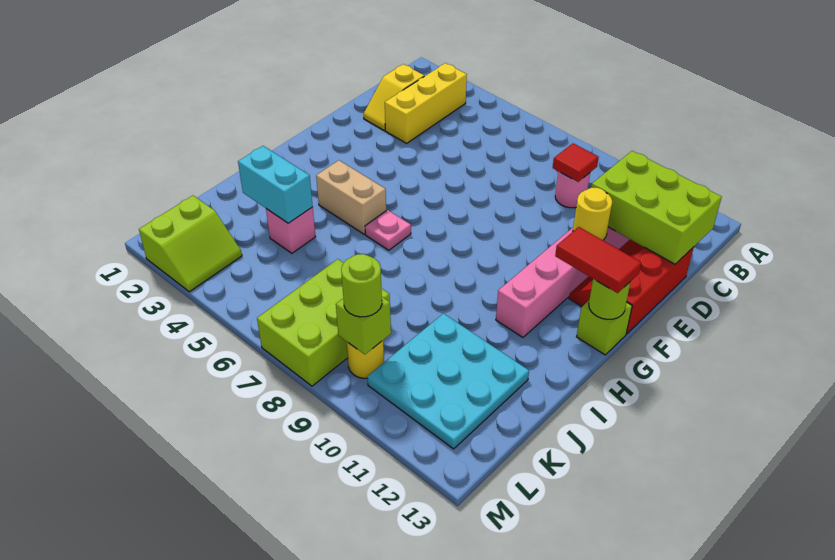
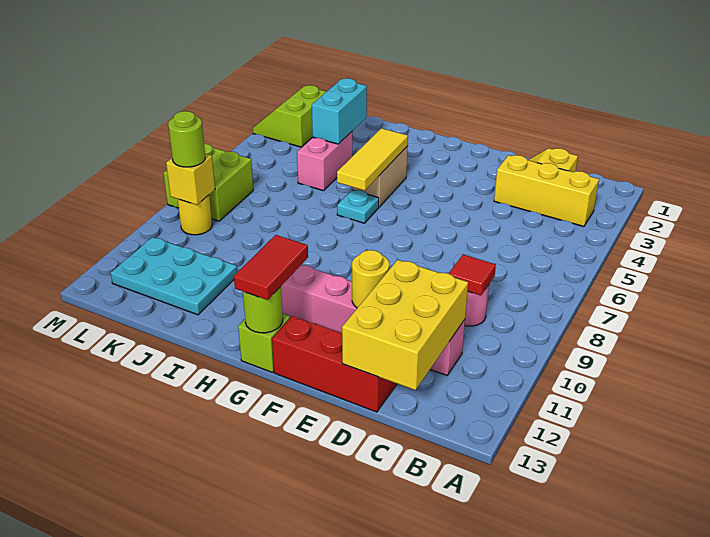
lime brick C11:D13 level 2 -> yellow brick C11:D13 level 2
none -> yellow tile H4:H6 level 2
pink plate H6 level 1 -> cyan plate H6 level 1
pink brick J4 level 1 -> pink brick J4:J5 level 1
cyan plate J10:L12 level 1 -> cyan plate J11:L12 level 1
lime brick K7:M8 level 1 -> lime brick L7:M8 level 1
lime slope L2:M3 level 1 top 2 -> lime slope L2:M3 level 1 top L
lime brick L9 level 2 -> yellow brick L9 level 2

